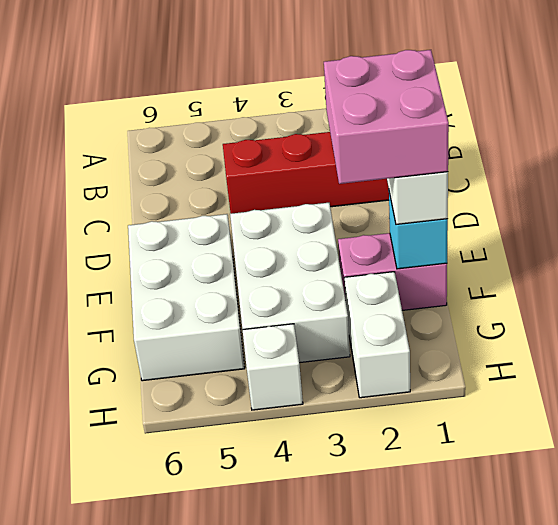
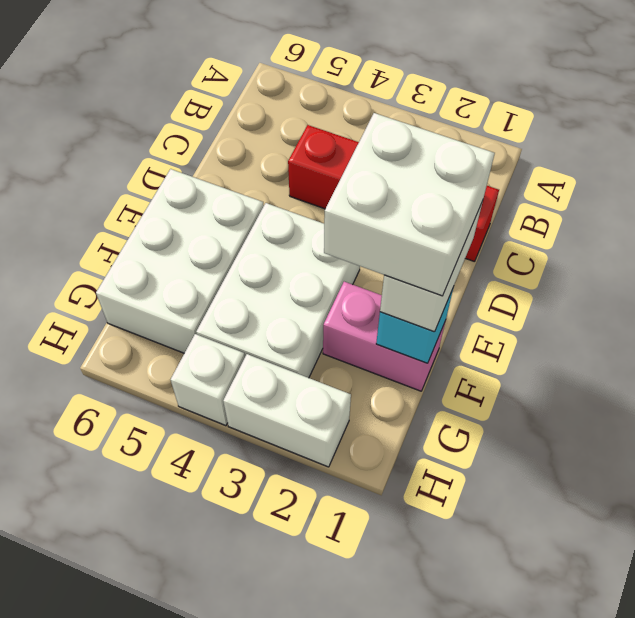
pink brick E1:F2 level 4 -> white brick E1:F2 level 4
white brick G2:H2 level 1 -> white brick H2:H3 level 1

